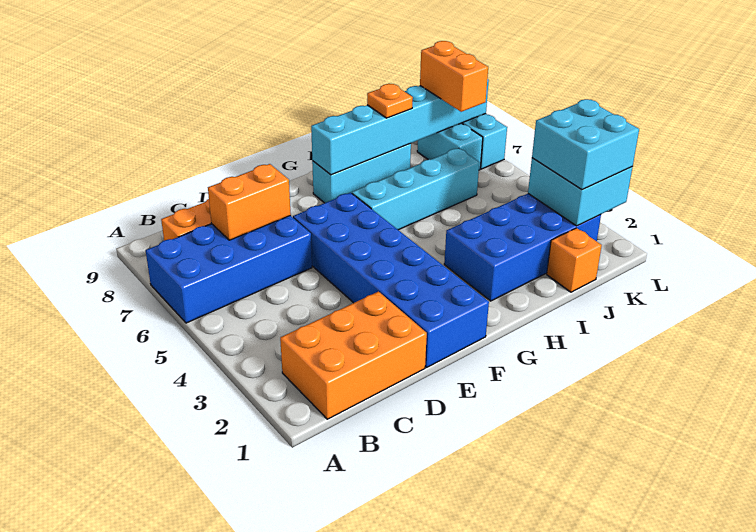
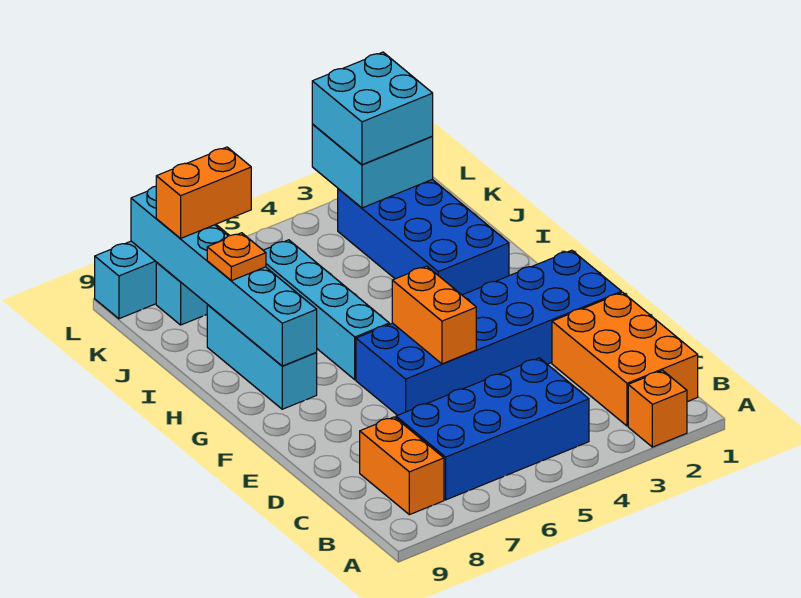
blue brick A6:D7 level 1 -> blue brick B4:C7 level 1
orange brick C7:D7 level 2 -> orange brick E5:F5 level 2
orange brick J1 level 1 -> orange brick A2 level 1

